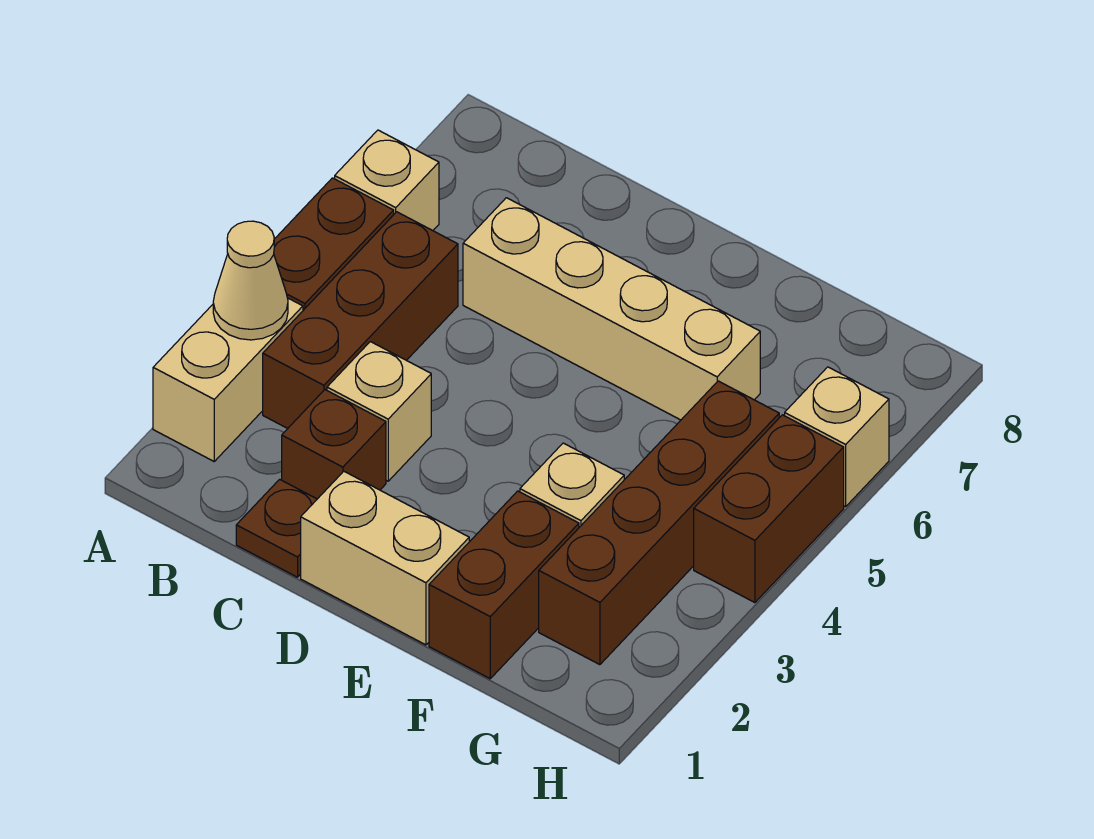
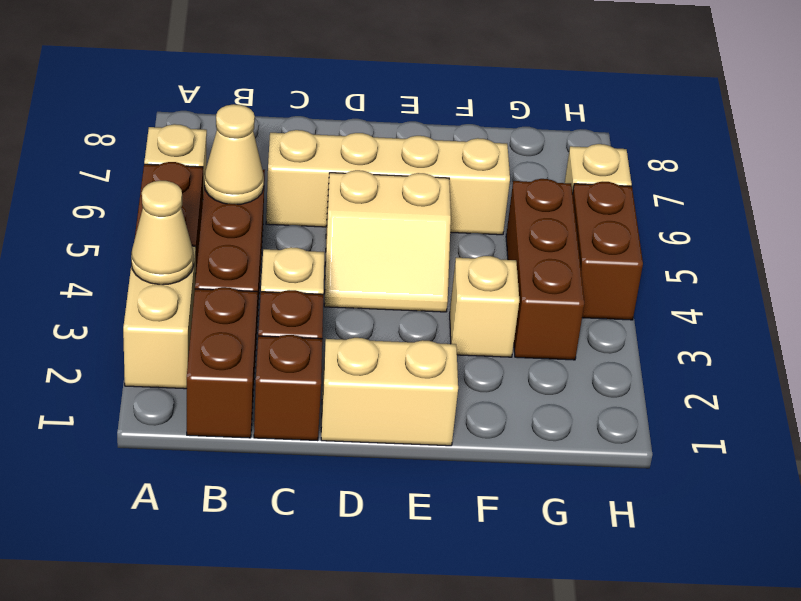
none -> tan cone B5 level 2
brown plate C1 level 1 -> brown brick C1 level 1
none -> tan slope D4:E5 level 1 top 5
brown brick F1:F2 level 1 -> brown brick B1:B2 level 1
brown brick G2:G5 level 1 -> brown brick G3:G5 level 1

